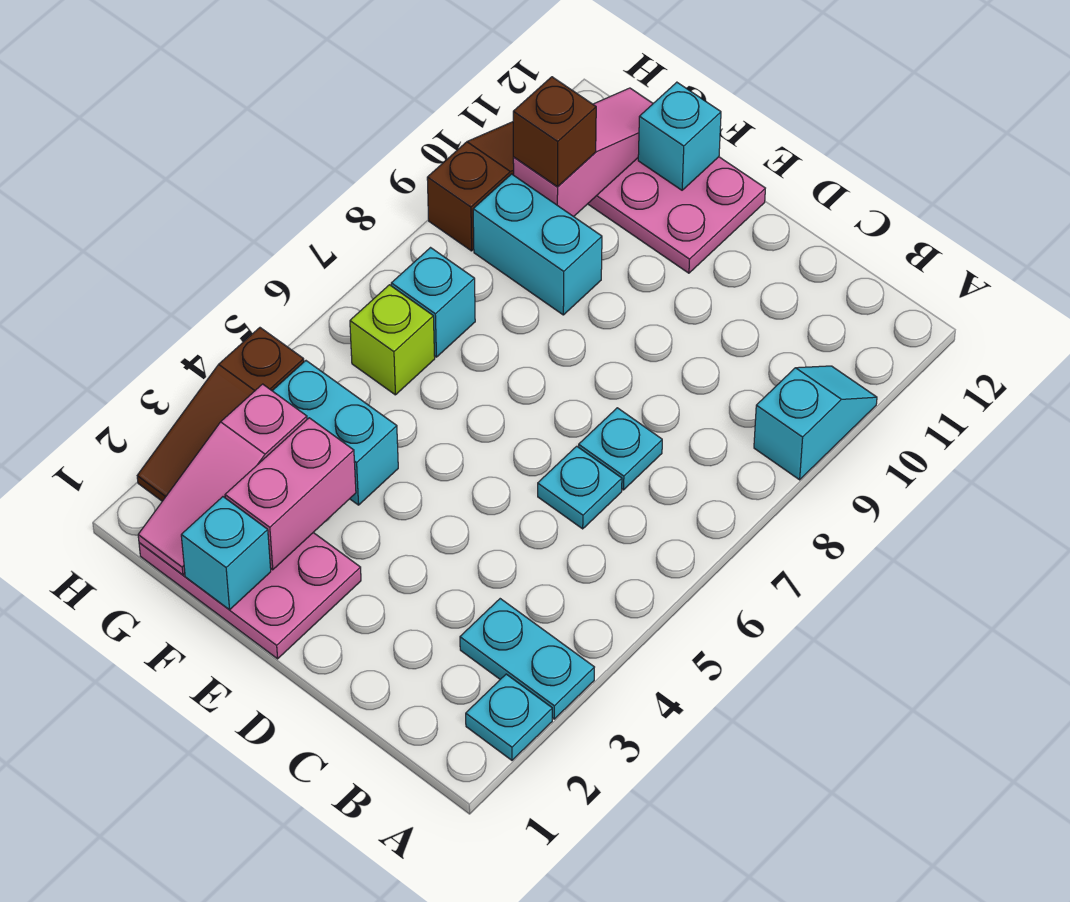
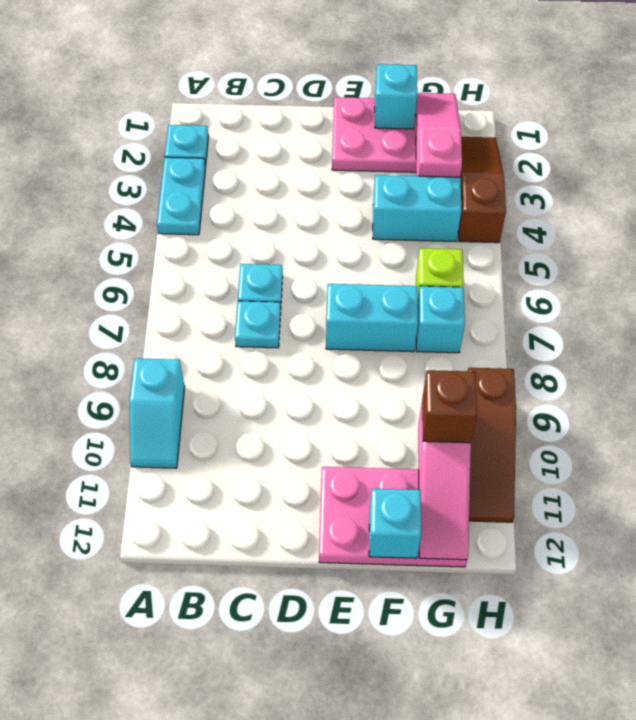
cyan plate A3:B3 level 1 -> cyan plate A3:A4 level 1
pink brick F2:F3 level 2 -> none
cyan brick F9:G9 level 1 -> cyan brick E7:F7 level 1

